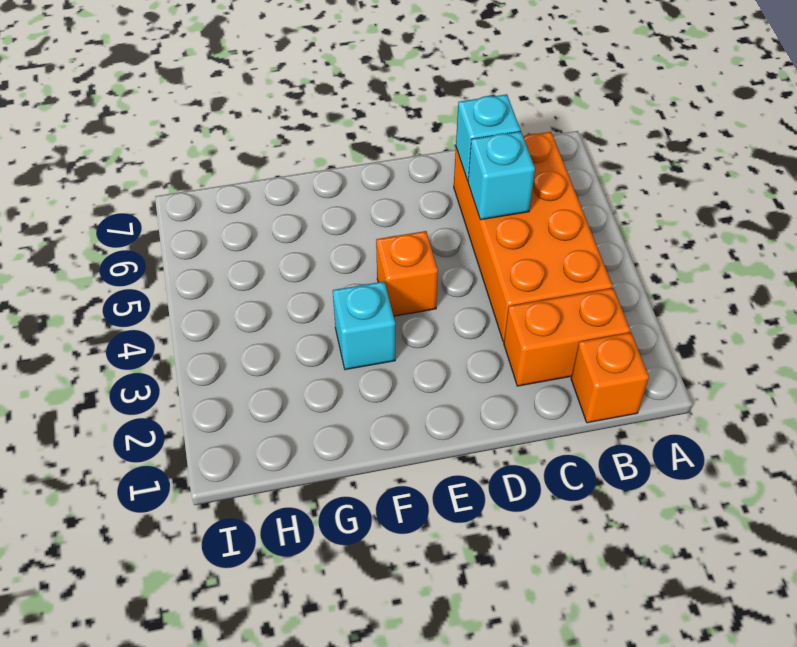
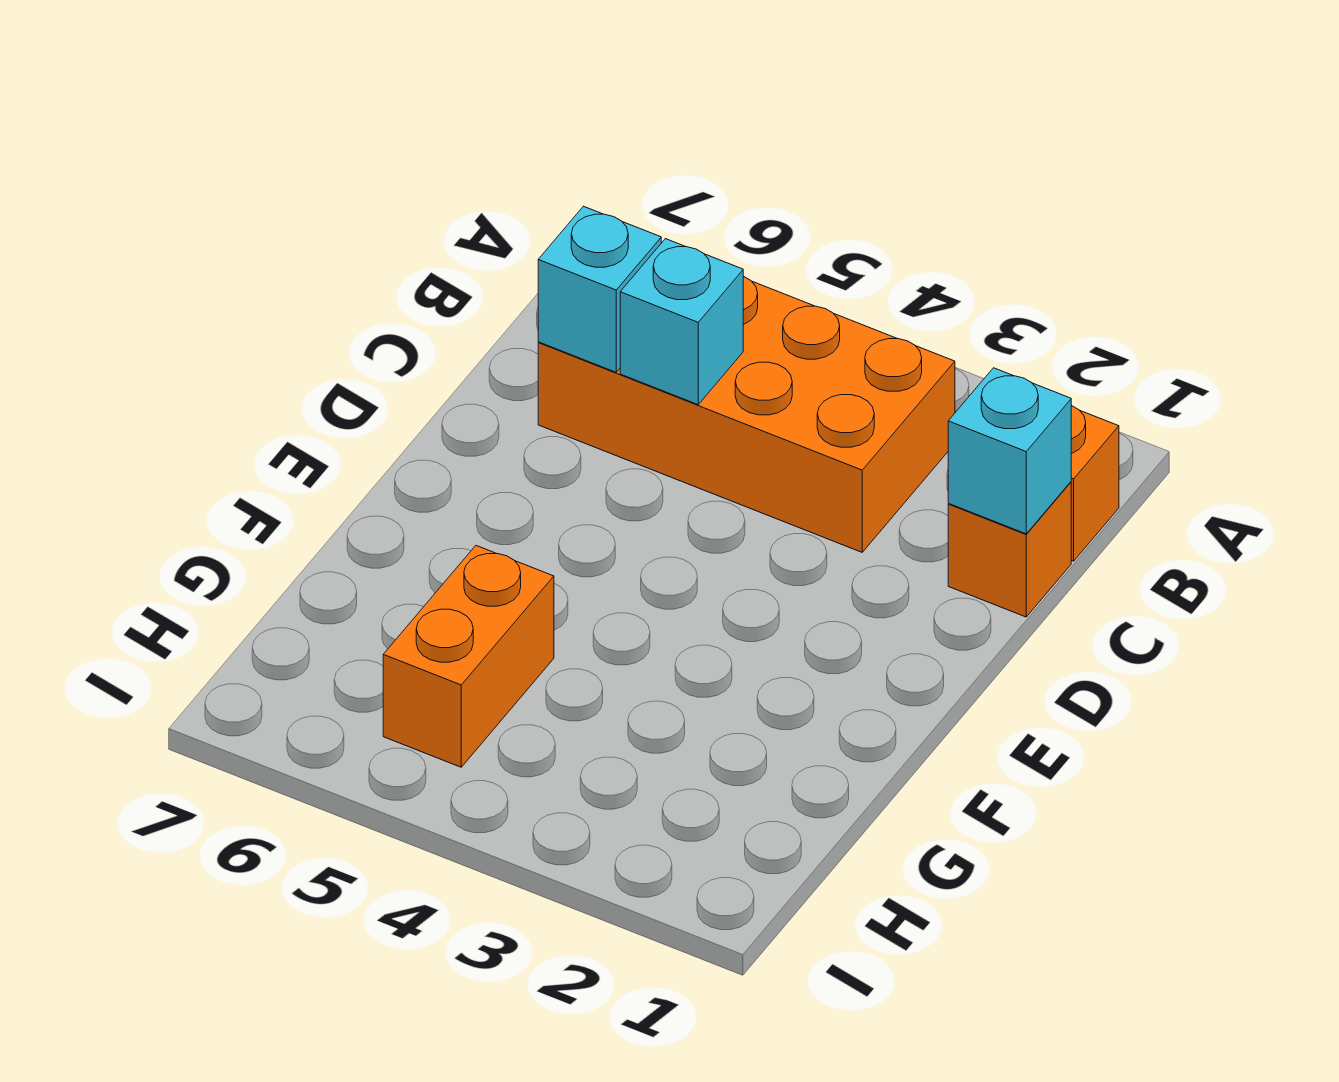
orange brick B2:C2 level 1 -> orange brick G5:H5 level 1
orange brick E4 level 1 -> orange brick C1 level 1
cyan brick F3 level 1 -> cyan brick C1 level 2

